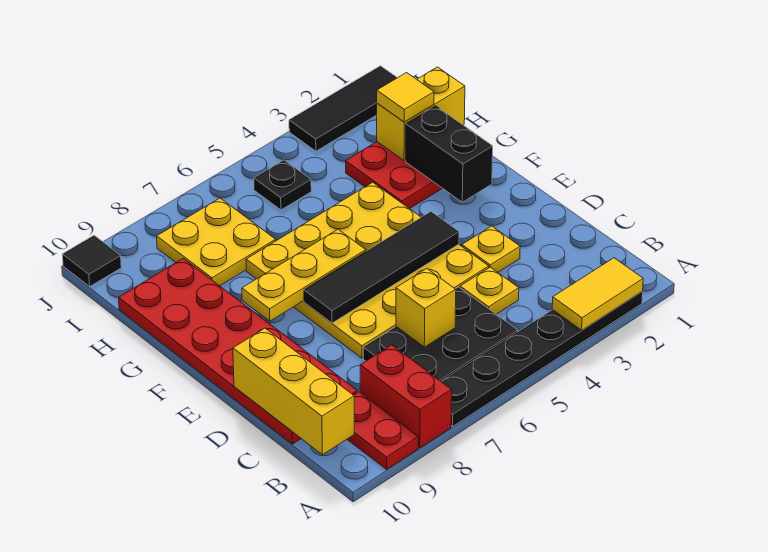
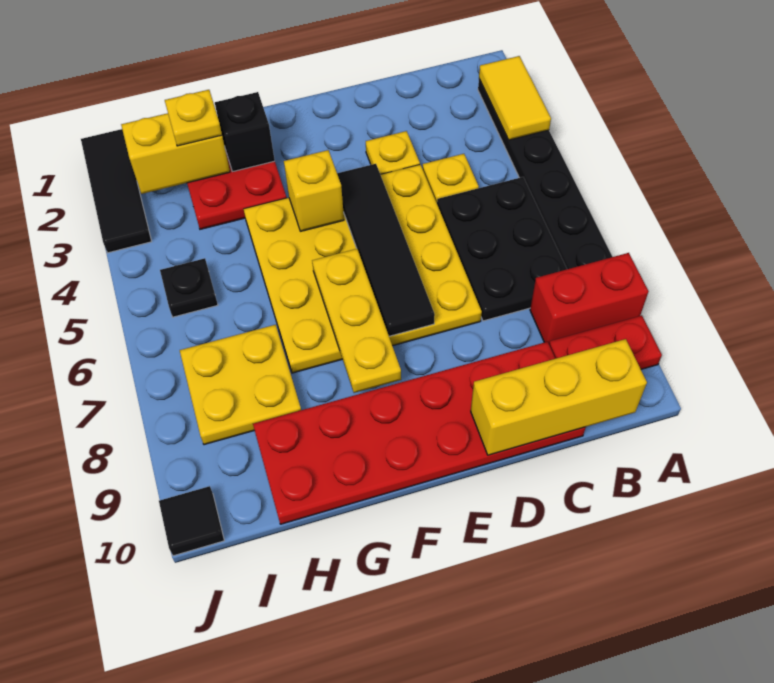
yellow brick C6 level 2 -> yellow brick F4 level 2
black brick F2:G2 level 2 -> black brick G2 level 2
yellow brick H1:H2 level 2 -> yellow brick H2:I2 level 2
yellow tile H2 level 3 -> yellow plate H2 level 3

